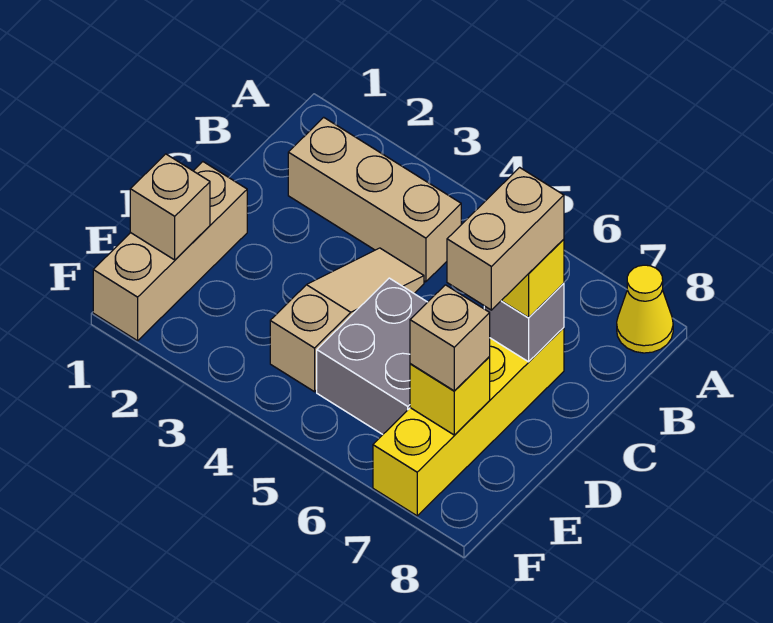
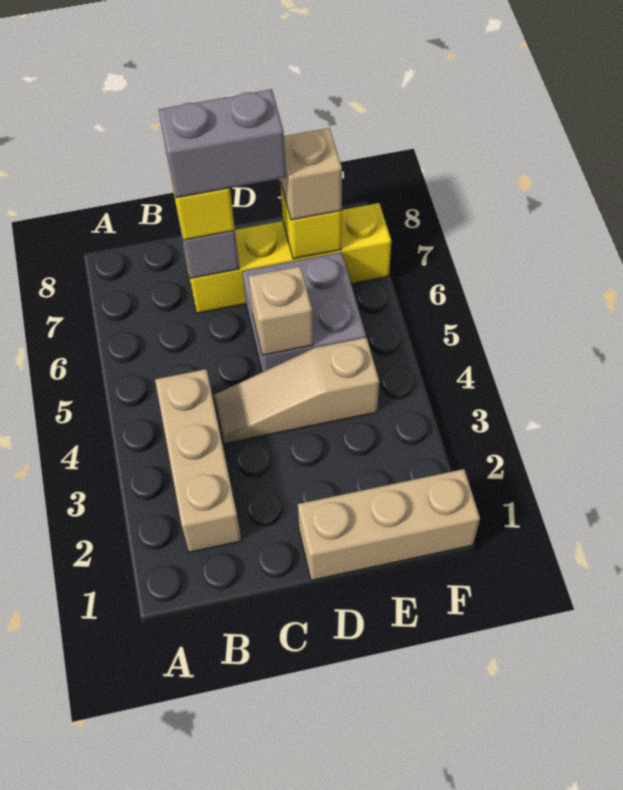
yellow cone A8 level 1 -> none
tan brick C7:D7 level 4 -> grey brick C7:D7 level 4
tan brick E1 level 2 -> tan brick D5 level 2

